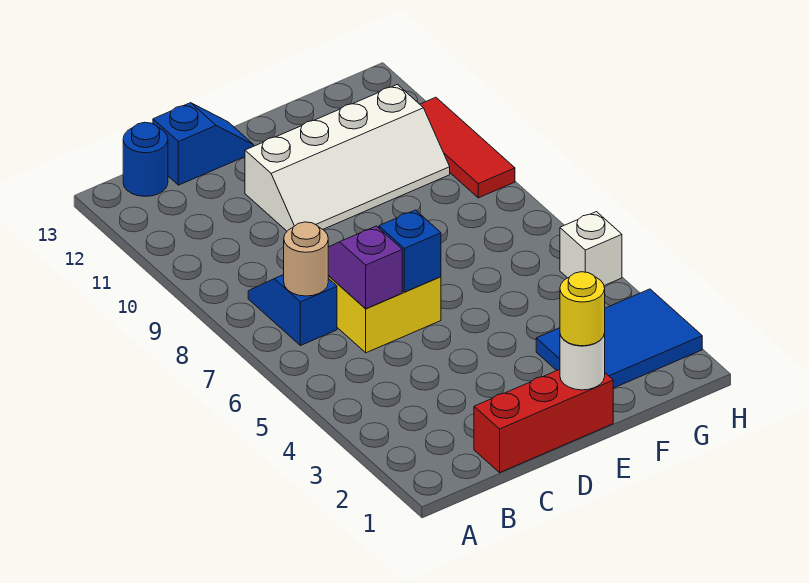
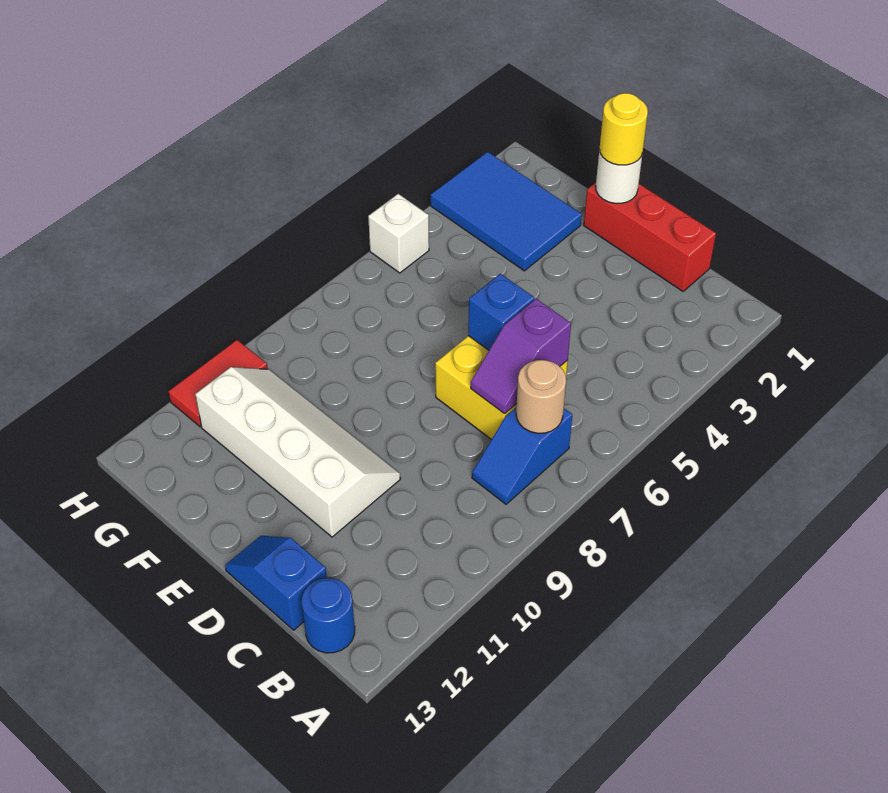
red tile H9:H11 level 1 -> red tile H10:H11 level 1

